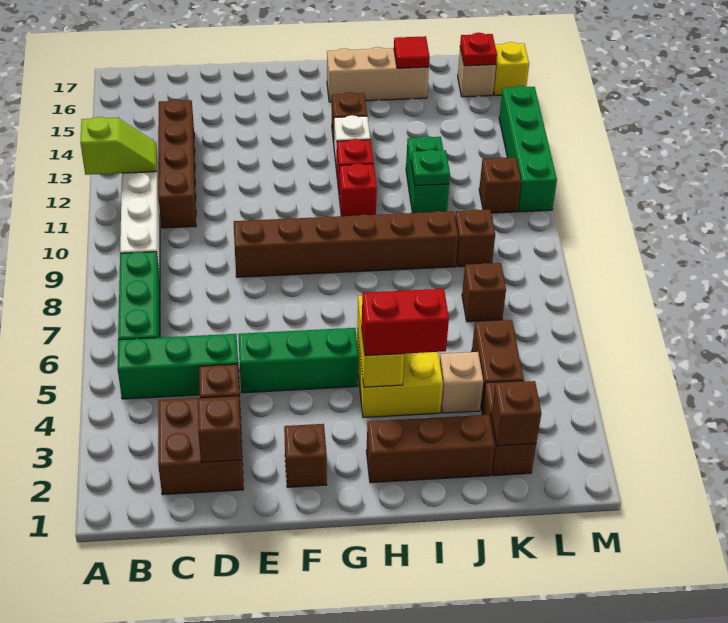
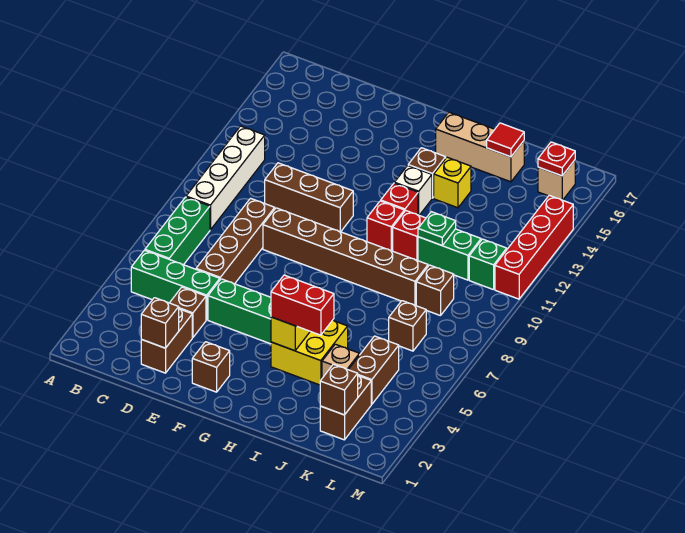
lime slope A12:B12 level 2 top A -> none
brown brick C2:D3 level 1 -> brown brick D2:D3 level 1
brown brick C11:C14 level 1 -> brown brick D6:D9 level 1
brown brick H2:J2 level 1 -> brown brick D11:F11 level 1
none -> red brick I11 level 1
green brick J11:J12 level 1 -> green brick J11:K11 level 1
brown brick L11 level 1 -> green brick L11 level 1
green brick M11:M14 level 1 -> red brick M11:M14 level 1
yellow brick M16 level 1 -> yellow brick I14 level 1

